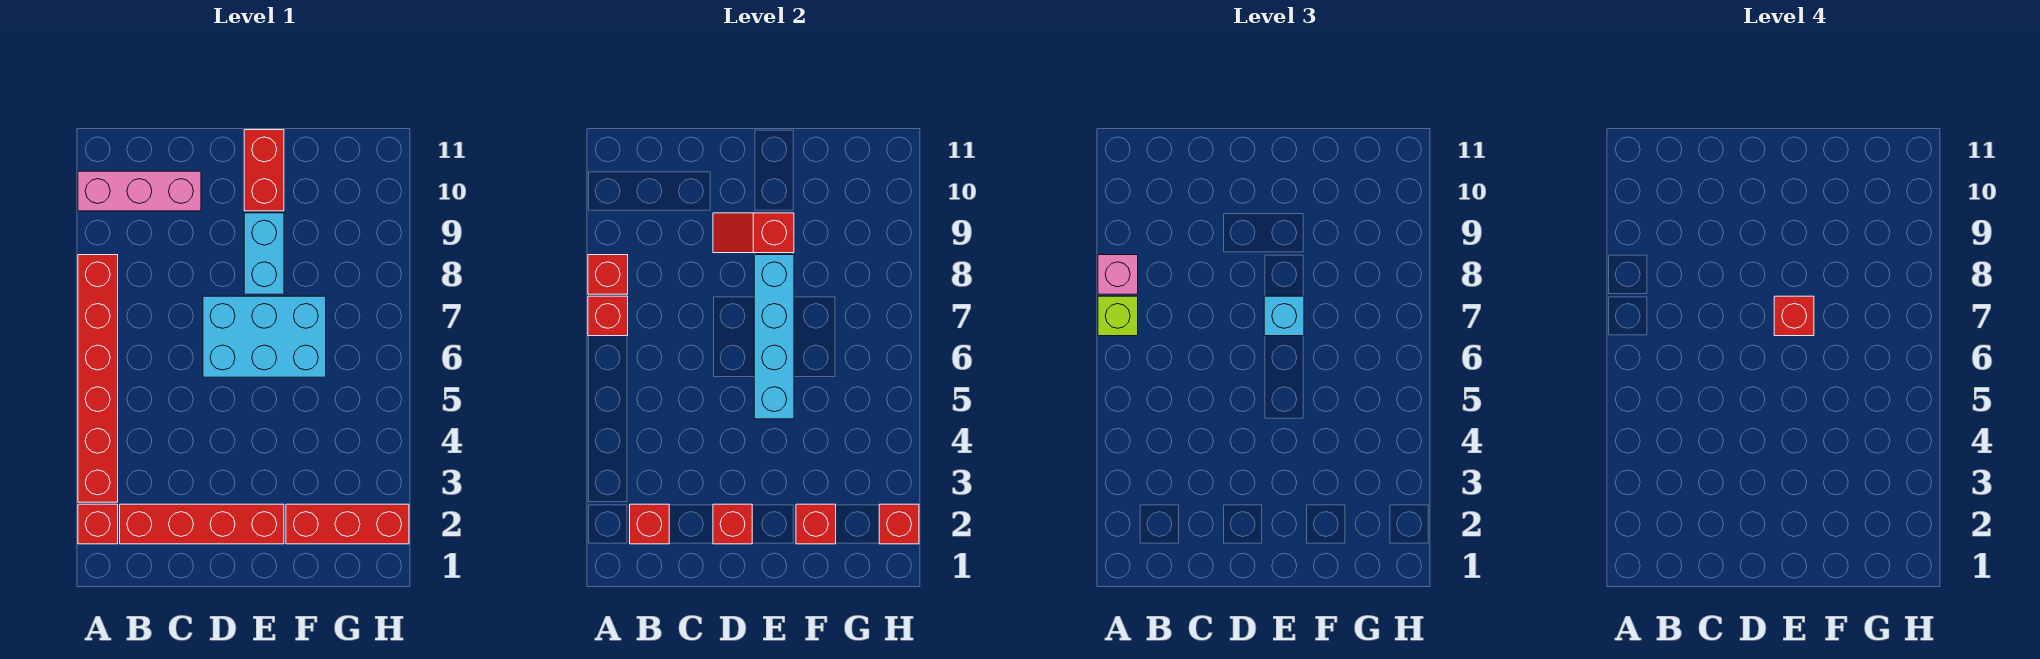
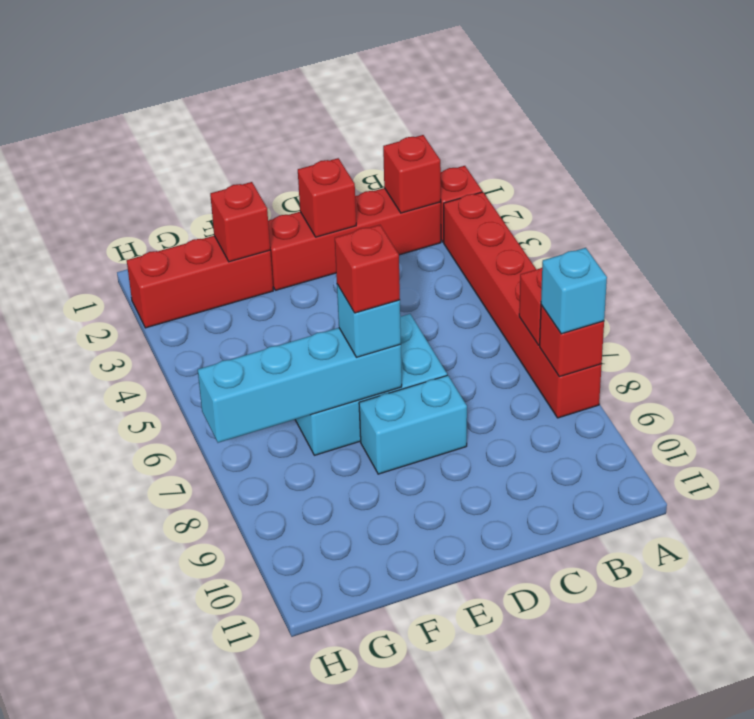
lime brick A7 level 3 -> none
pink brick A8 level 3 -> cyan brick A8 level 3
pink brick A10:C10 level 1 -> none
red slope D9:E9 level 2 top E -> none
cyan brick E5:E8 level 2 -> cyan brick E7:H7 level 2
cyan brick E8:E9 level 1 -> cyan brick D8:E8 level 1
red brick E10:E11 level 1 -> none
red brick H2 level 2 -> none

